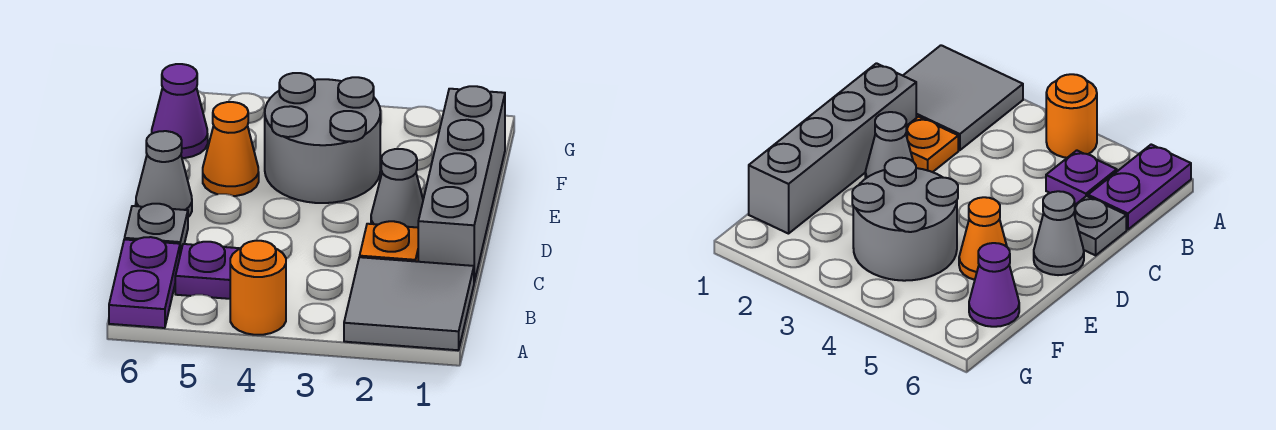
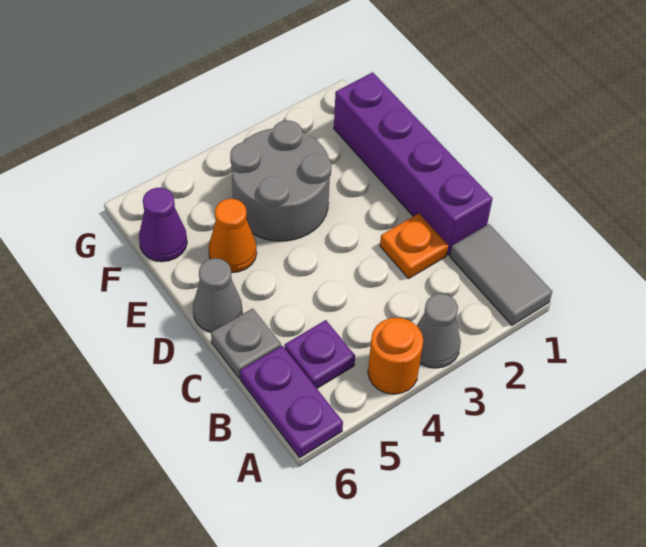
grey tile A1:B2 level 1 -> grey tile A1:B1 level 1
grey brick C1:F1 level 1 -> purple brick C1:F1 level 1
grey cone D2 level 1 -> grey cone A3 level 1

